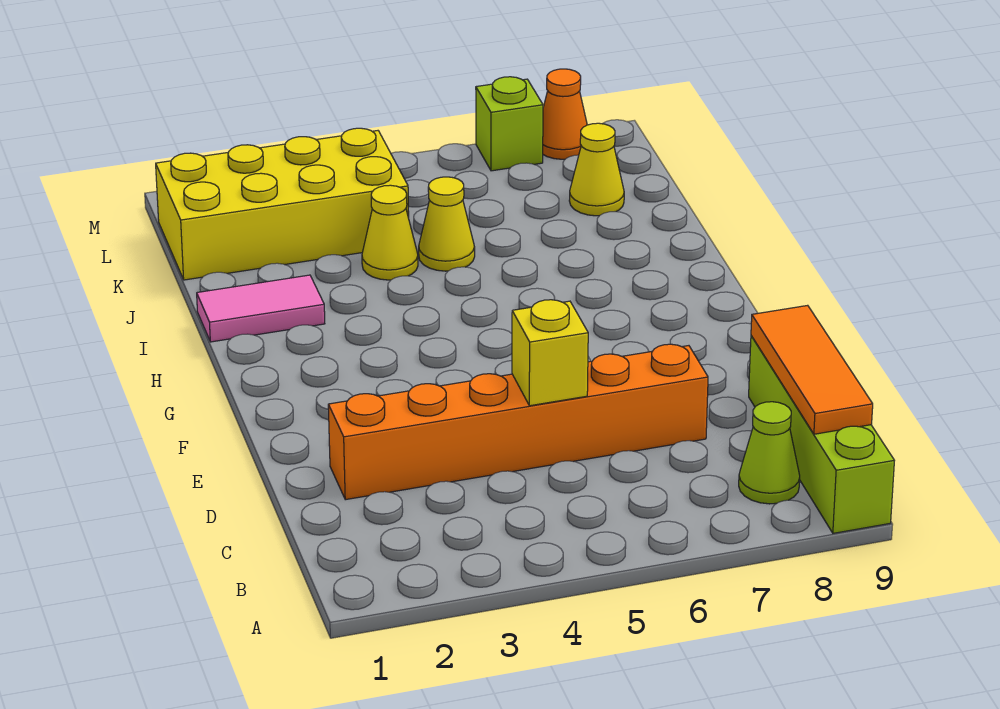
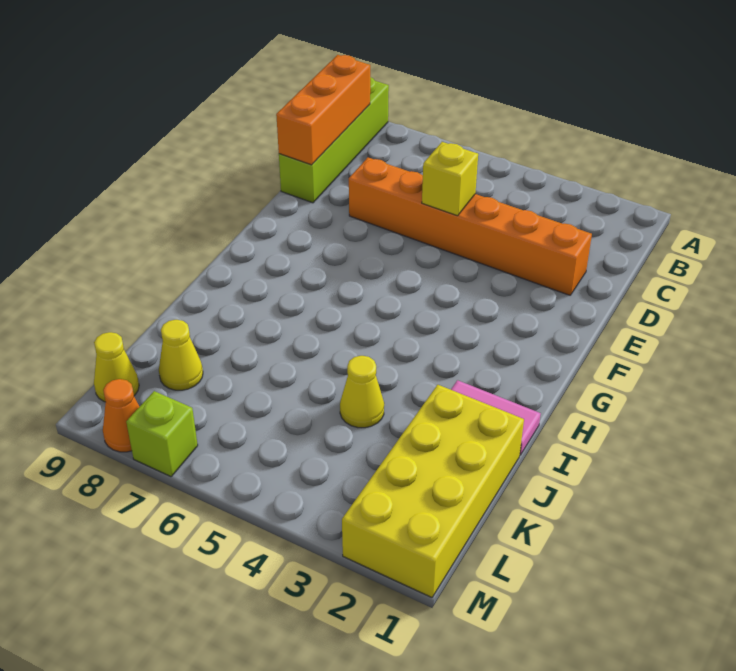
lime cone B8 level 1 -> none
orange tile B9:D9 level 2 -> orange brick B9:D9 level 2
yellow cone J5 level 1 -> yellow cone L9 level 1
yellow brick K1:L4 level 1 -> yellow brick J1:M2 level 1

